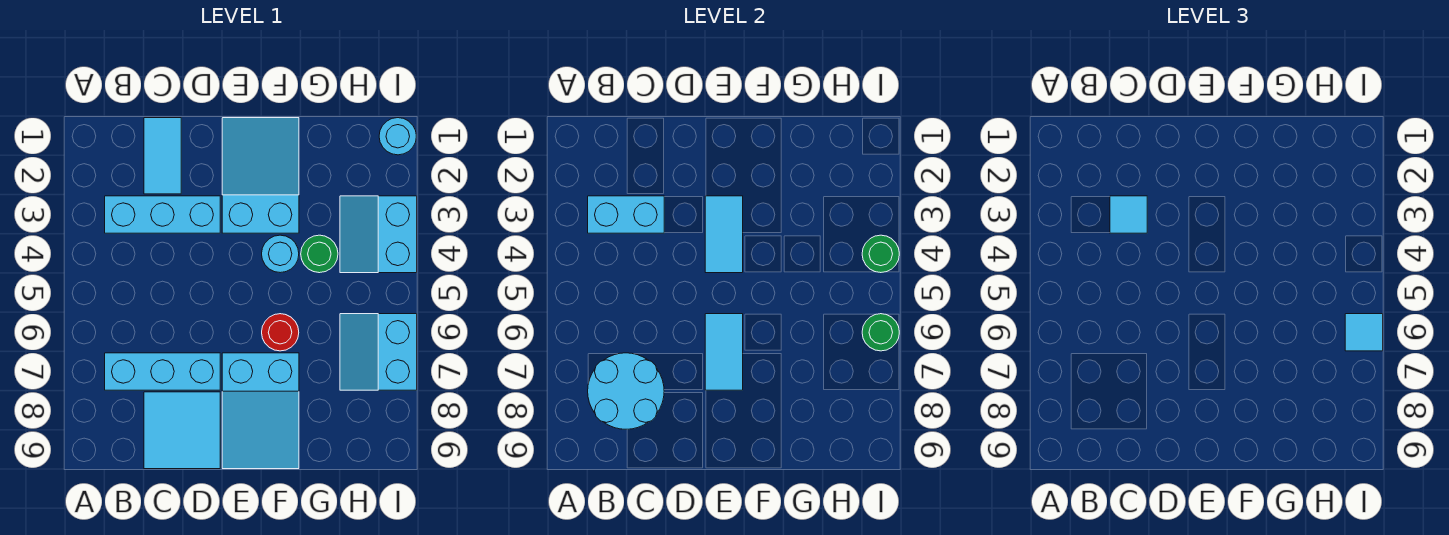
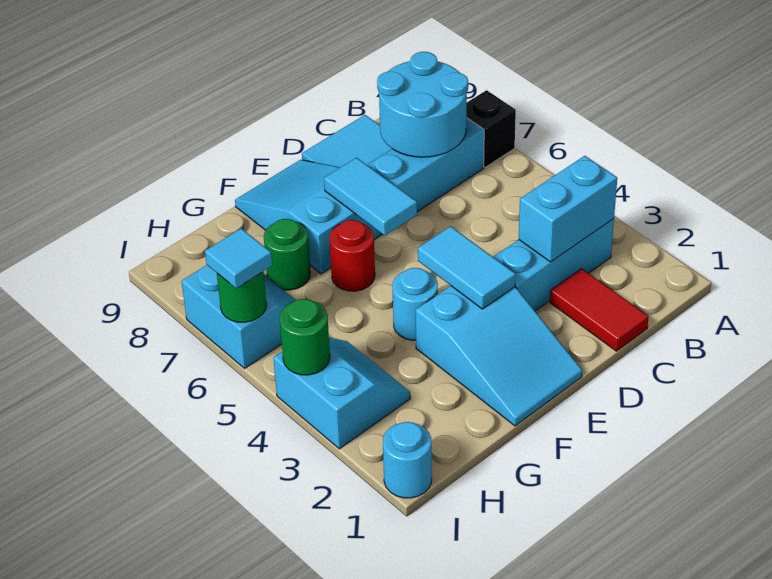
none -> black brick A7 level 1
cyan tile C1:C2 level 1 -> red tile C1:C2 level 1
cyan tile C3 level 3 -> none
green round brick G4 level 1 -> green round brick G7 level 1

